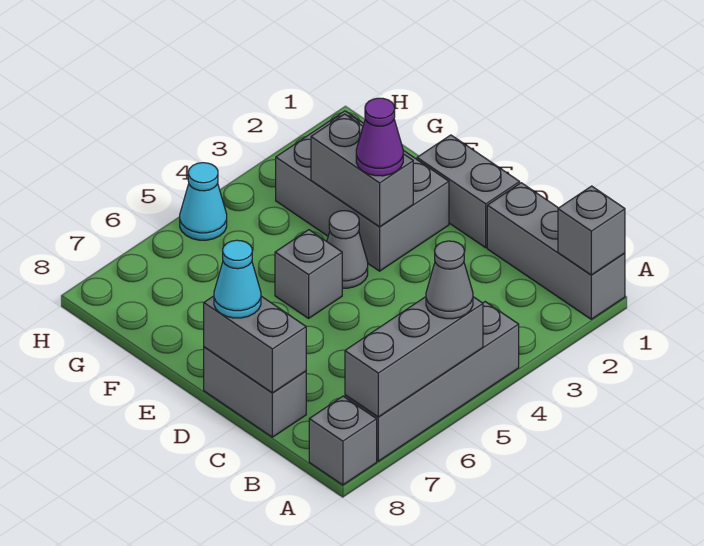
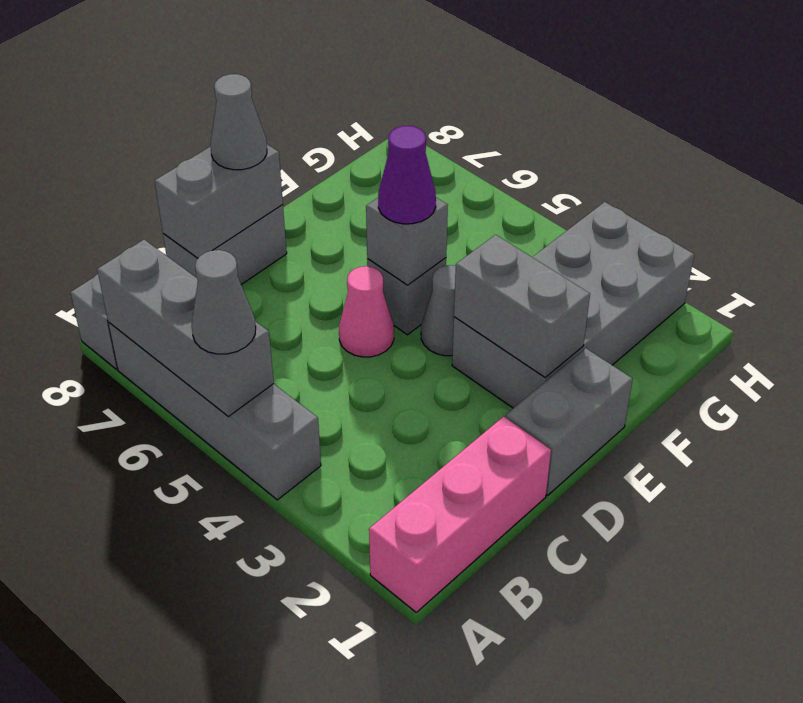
grey brick A1:C1 level 1 -> pink brick A1:C1 level 1
grey brick A1 level 2 -> grey brick E5 level 2
none -> pink cone D5 level 1
cyan cone D8 level 3 -> grey cone D8 level 3
grey brick E2:G3 level 1 -> grey brick E2:H3 level 1
grey brick E3:F3 level 2 -> grey brick E2:E3 level 2
purple cone E3 level 3 -> purple cone E5 level 3
cyan cone H5 level 1 -> none

